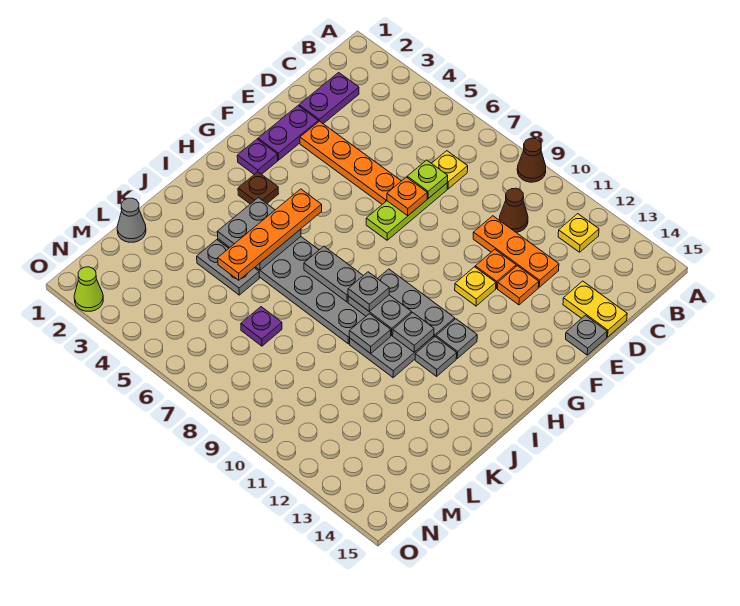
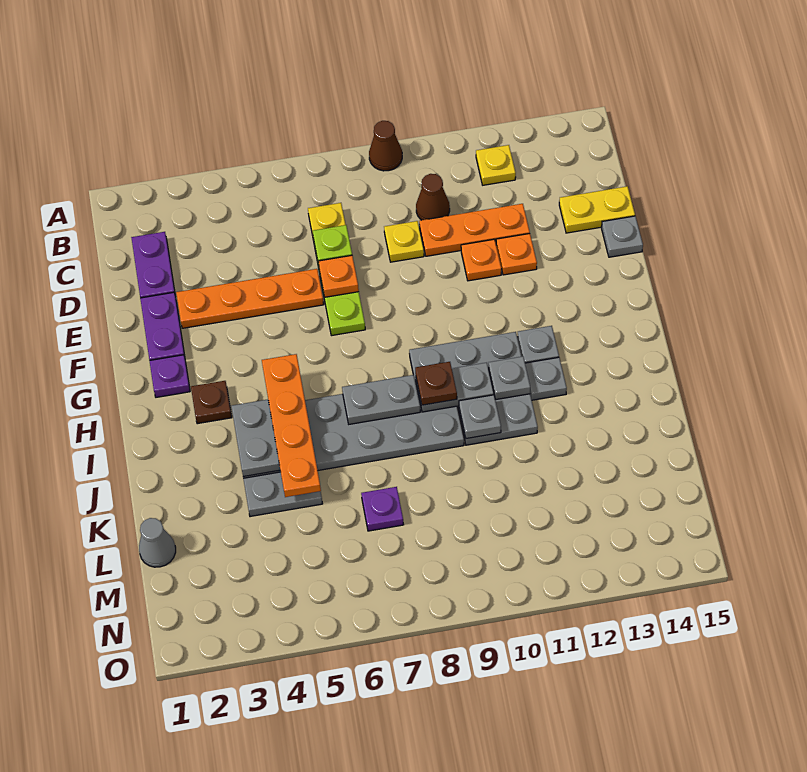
yellow plate F11 level 1 -> yellow plate D9 level 1
grey plate I9 level 3 -> brown plate I9 level 3
lime cone O2 level 1 -> none

